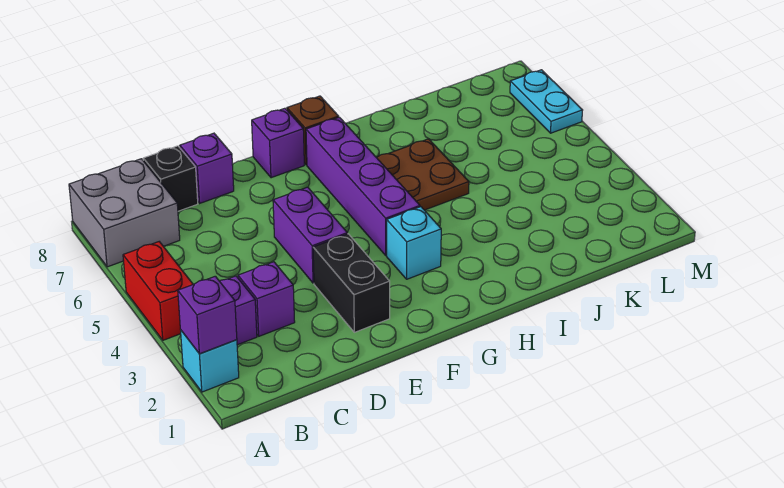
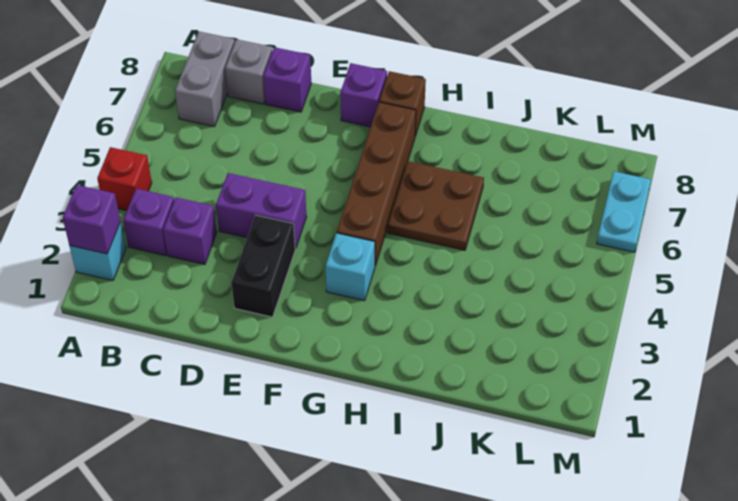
red brick A4:A5 level 1 -> red brick A4 level 1
grey brick A7:B8 level 1 -> grey brick B7:B8 level 1
black brick C8 level 1 -> grey brick C8 level 1
purple brick E4:E5 level 1 -> purple brick D4:E4 level 1
purple brick G4:G7 level 1 -> brown brick G4:G7 level 1

